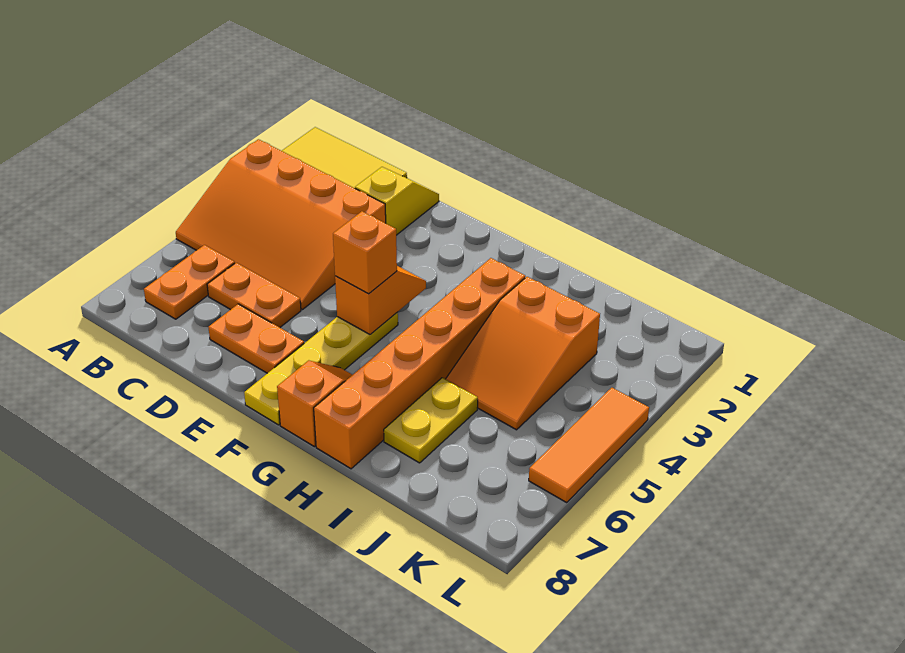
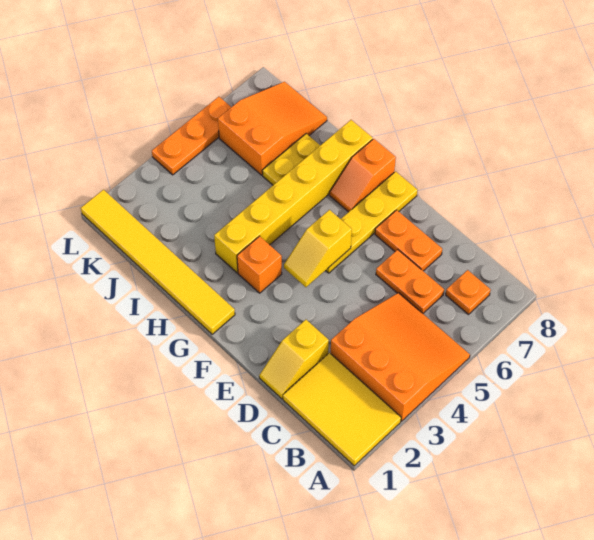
orange slope A3:D5 level 1 top 3 -> orange slope A3:C5 level 1 top 3
orange plate B6:B7 level 1 -> orange plate B7 level 1
orange slope F4:F5 level 2 top 5 -> yellow slope F4:F5 level 2 top 5
orange brick F5 level 3 -> orange brick G3 level 1
none -> yellow tile G1:L1 level 1
orange brick H3:H8 level 1 -> yellow brick H3:H8 level 1
orange slope I3:J5 level 1 top 3 -> orange slope J6:K8 level 1 top 6
orange tile L4:L6 level 1 -> orange plate L4:L6 level 1

